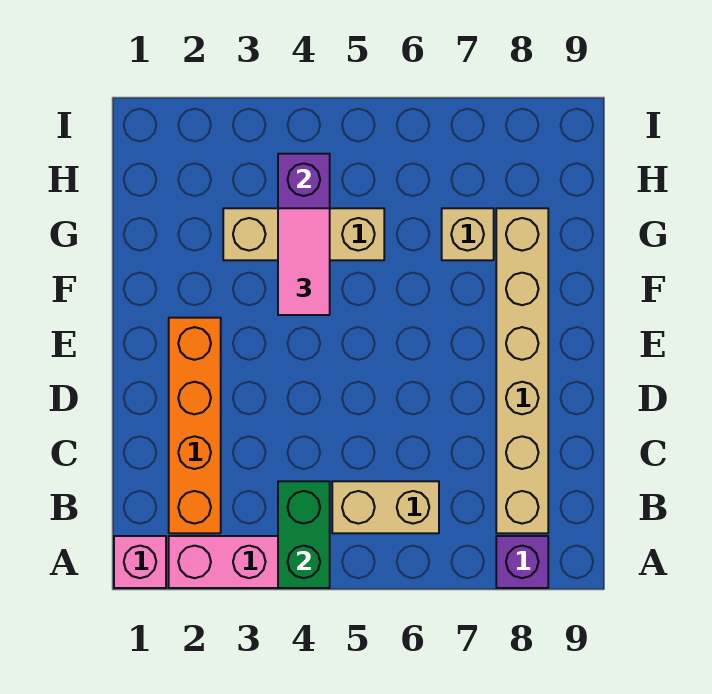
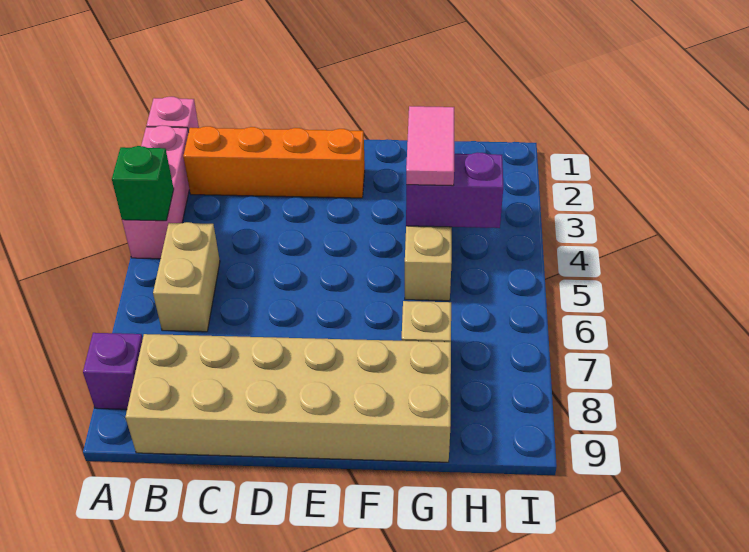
green brick A4:B4 level 2 -> green brick A4 level 2
tan brick B8:G8 level 1 -> tan brick B8:G9 level 1
pink tile F4:G4 level 3 -> pink tile G3:G4 level 3

